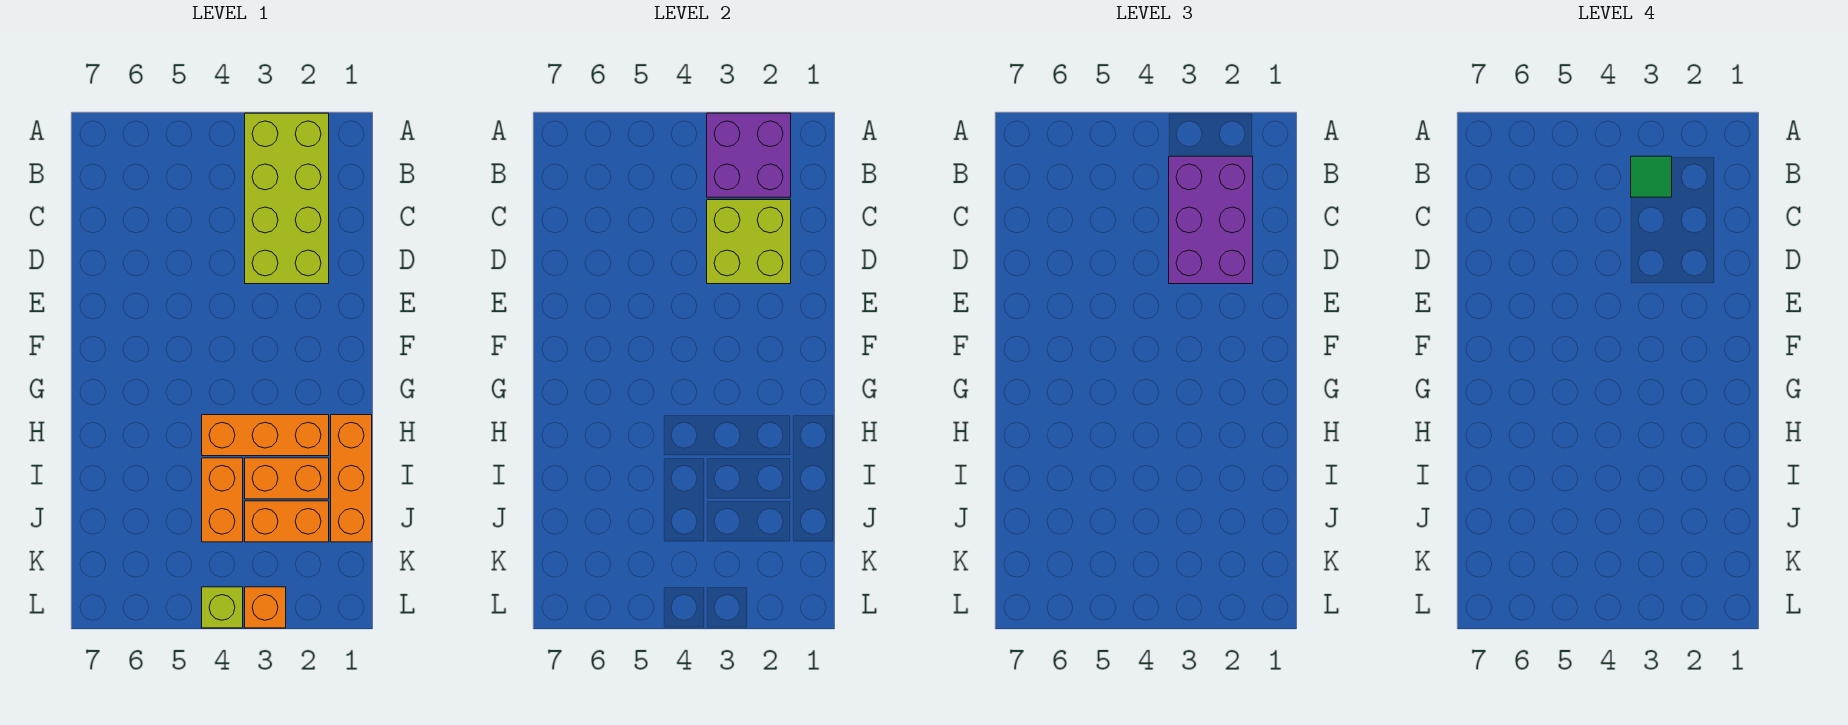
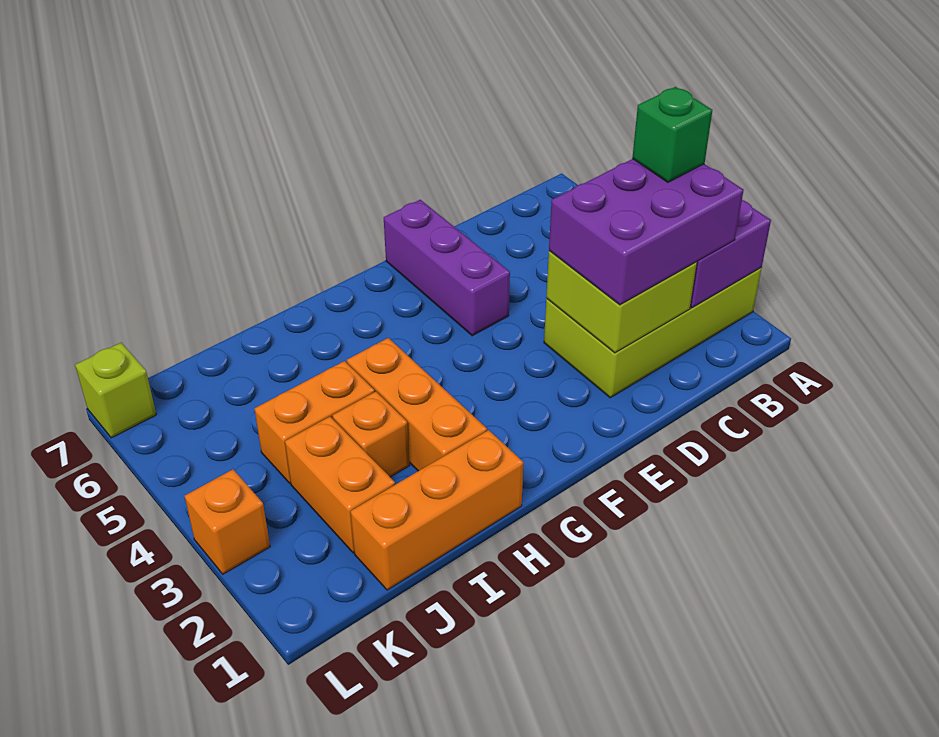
green tile B3 level 4 -> green brick B3 level 4
none -> purple brick E5:E7 level 1
orange brick I2:I3 level 1 -> orange brick I3 level 1
lime brick L4 level 1 -> lime brick L7 level 1

